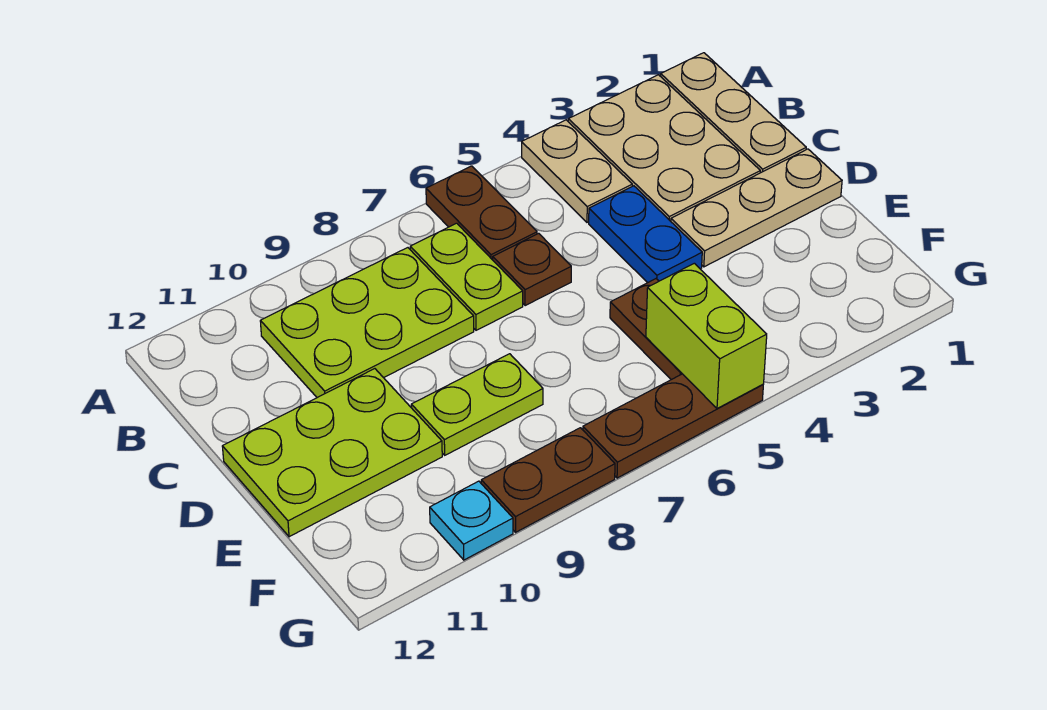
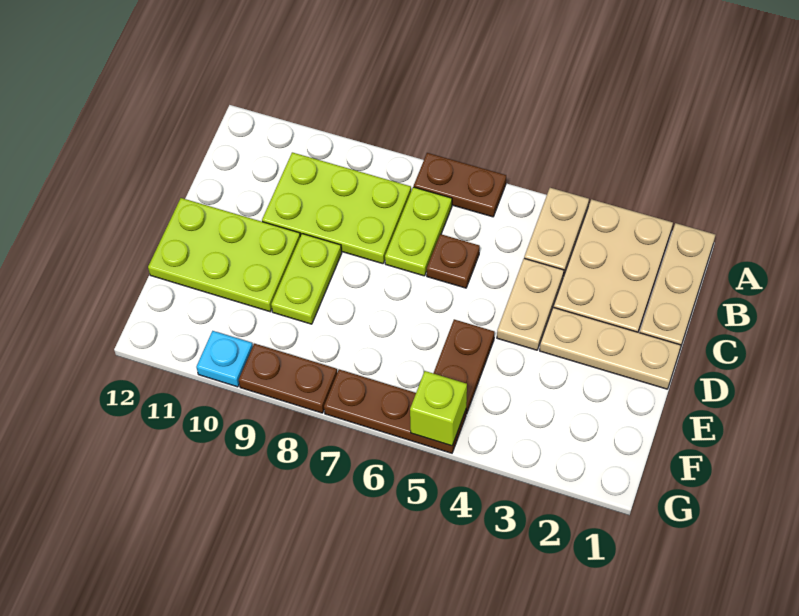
brown plate A6:B6 level 1 -> brown plate A6:A7 level 1
blue plate C4:D4 level 1 -> tan plate C4:D4 level 1
lime plate E8:E9 level 1 -> lime plate D9:E9 level 1
lime brick F5:G5 level 2 -> lime brick G5 level 2

